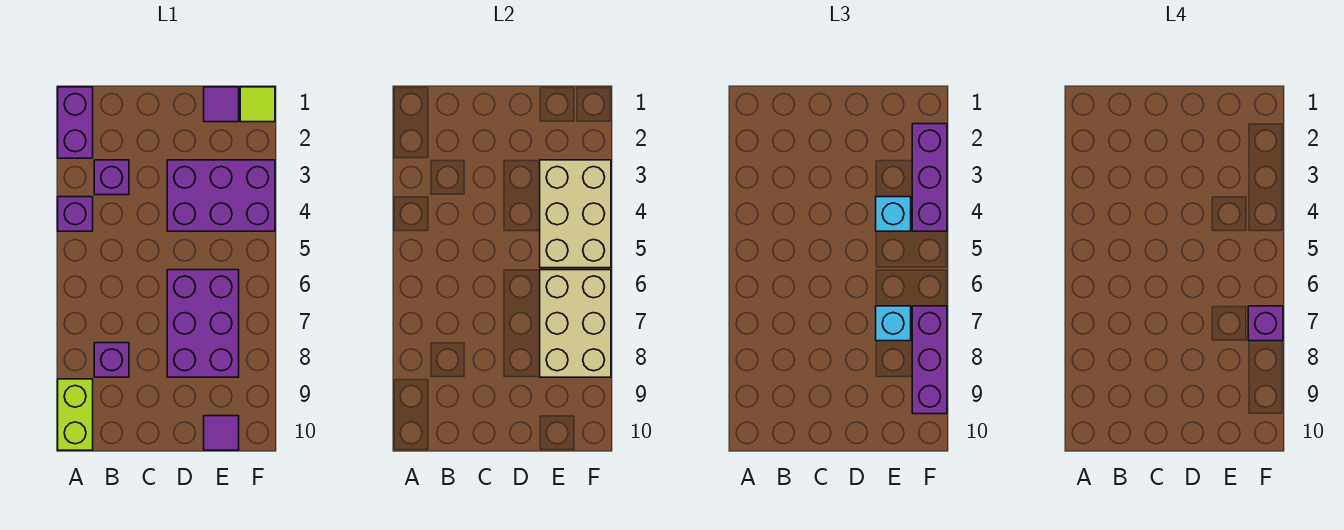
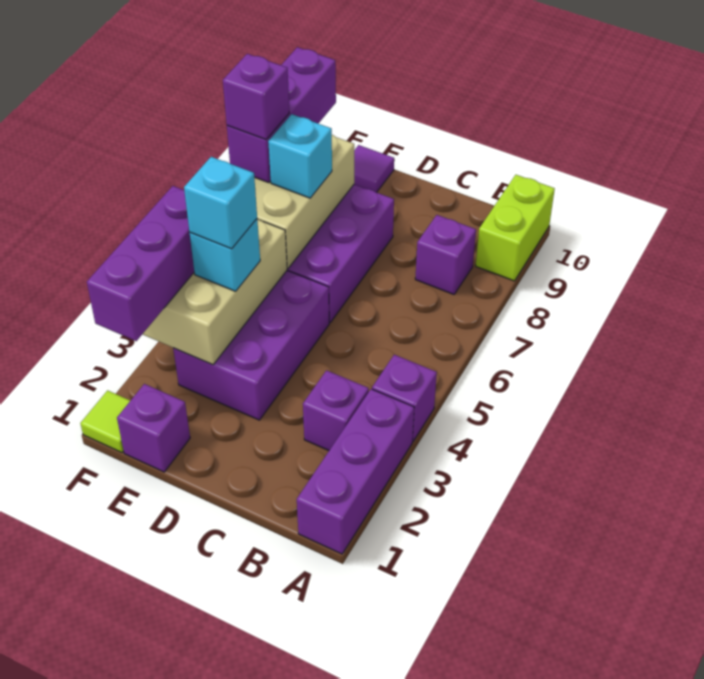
purple brick A1:A2 level 1 -> purple brick A1:A3 level 1
purple brick D3:F4 level 1 -> purple brick D3:E5 level 1
purple tile E1 level 1 -> purple brick E1 level 1
none -> cyan brick E4 level 4

